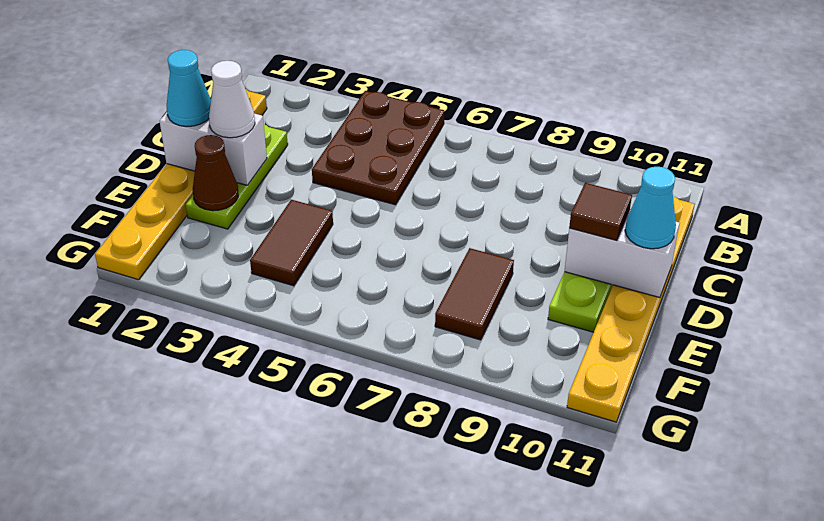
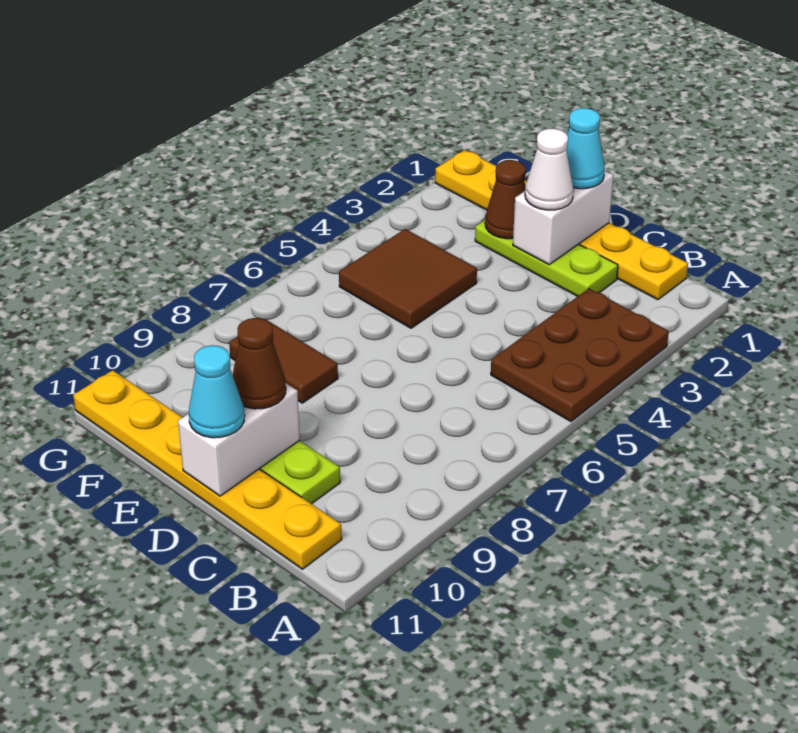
brown plate A4:C5 level 1 -> brown plate A3:B5 level 1
brown tile D10 level 3 -> brown cone D10 level 3
brown tile E4:F4 level 1 -> brown tile E4:F5 level 1

